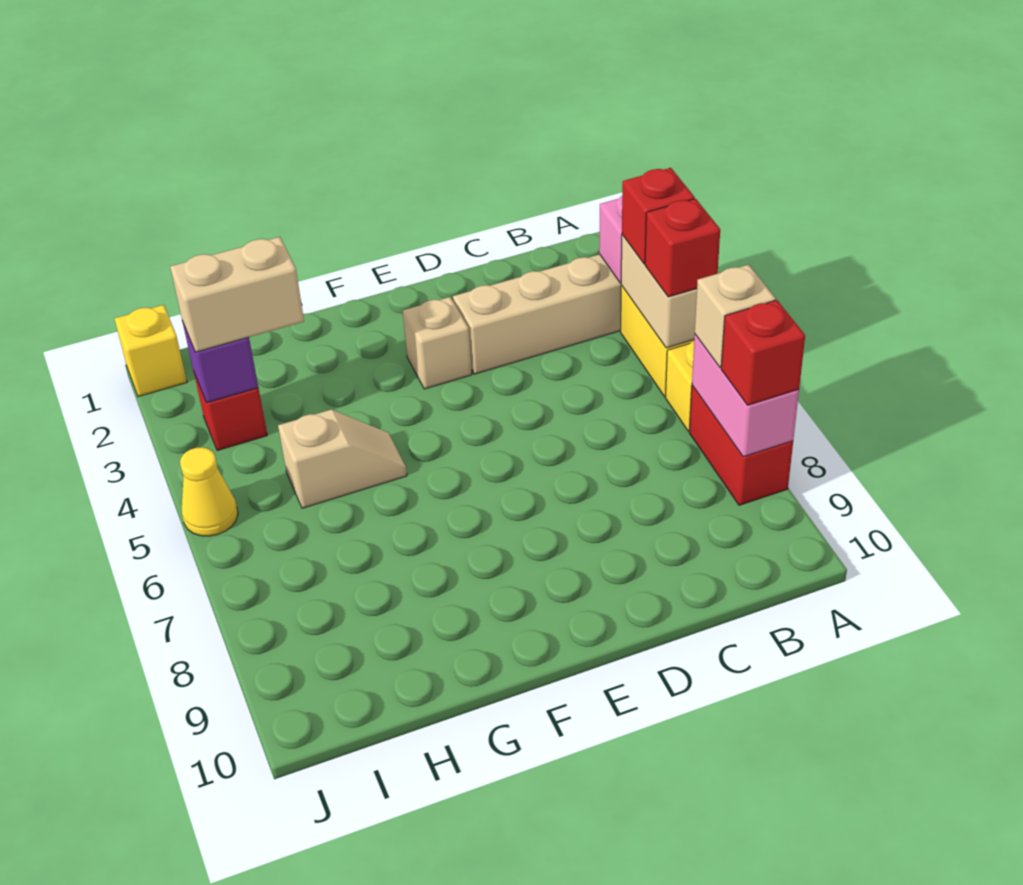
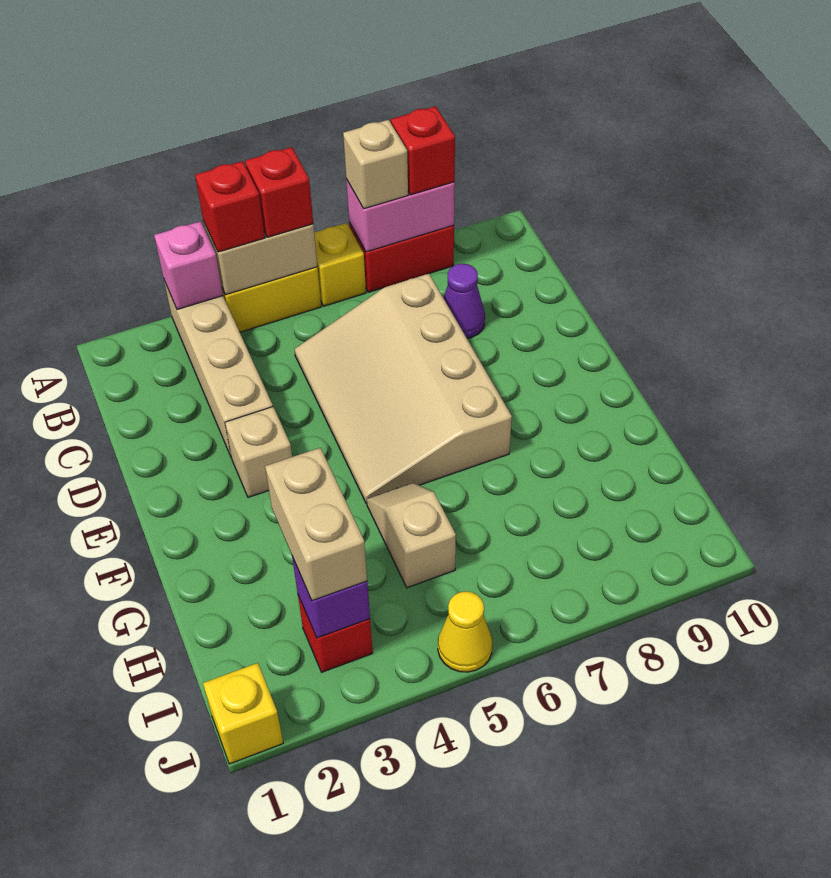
none -> tan slope C5:F7 level 1 top 7
none -> purple cone C8 level 1

